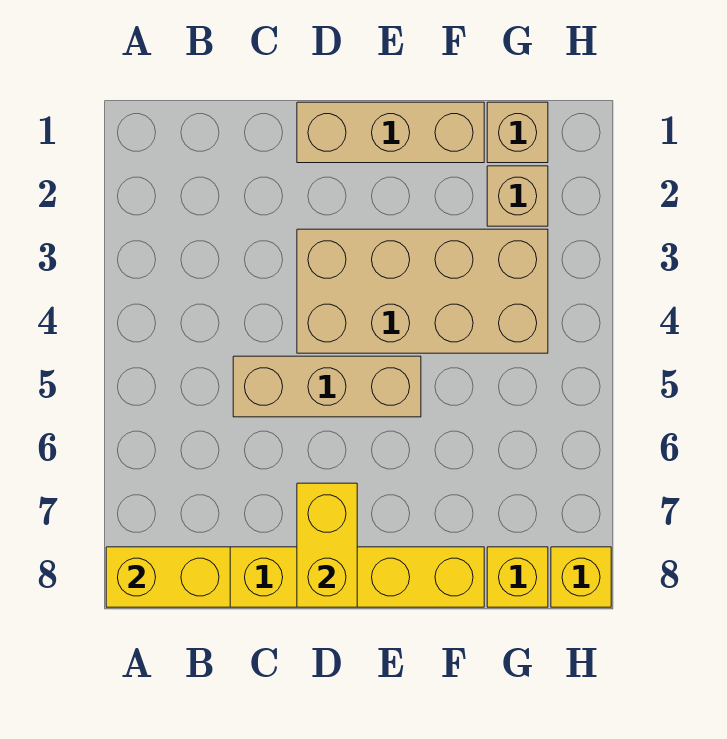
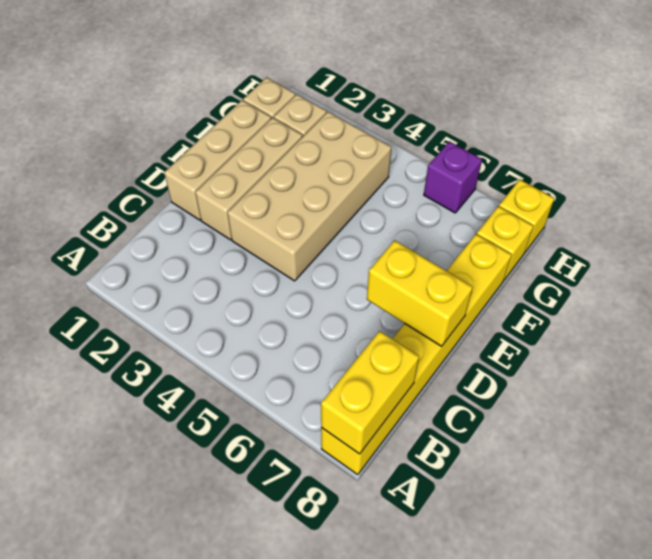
tan brick C5:E5 level 1 -> tan brick D2:F2 level 1
none -> purple brick H6 level 1

